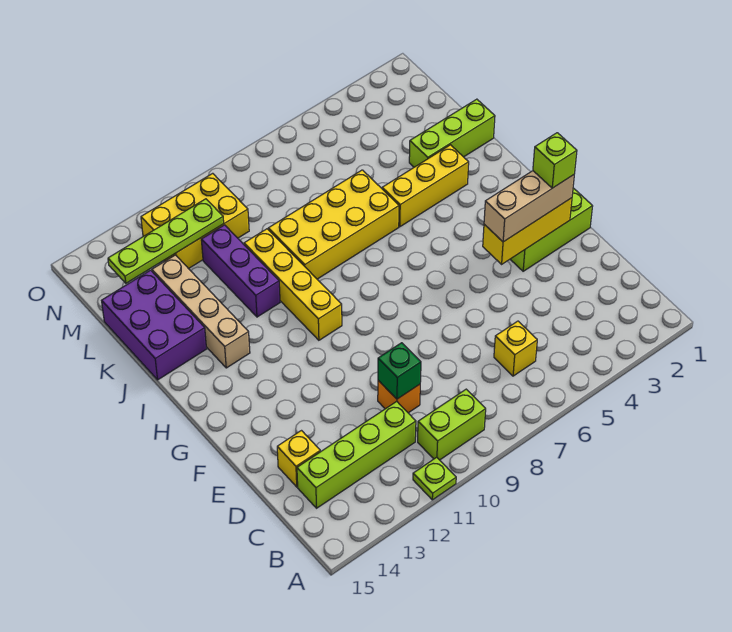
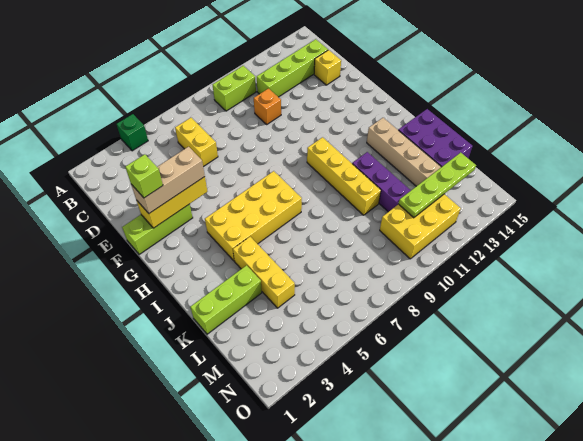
lime plate A11 level 1 -> none
yellow brick C6 level 1 -> yellow brick C6:D6 level 1
green brick D10 level 2 -> green brick A4 level 1
yellow brick J3:J5 level 1 -> yellow brick J4:L4 level 1
yellow brick J6:K9 level 1 -> yellow brick H4:I7 level 1

